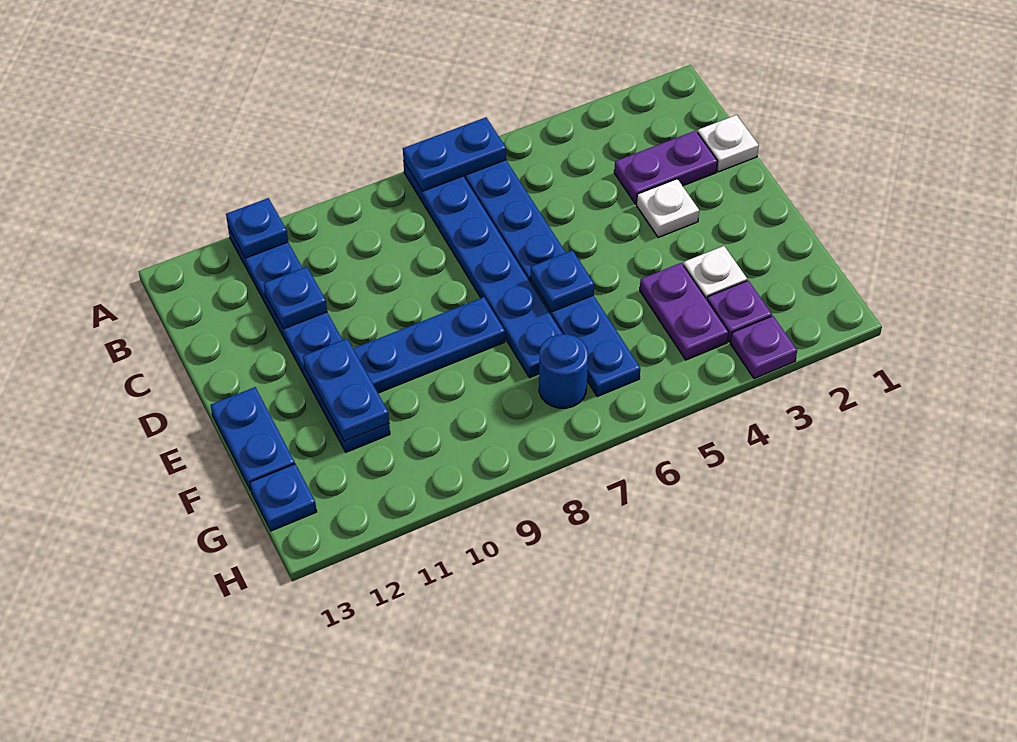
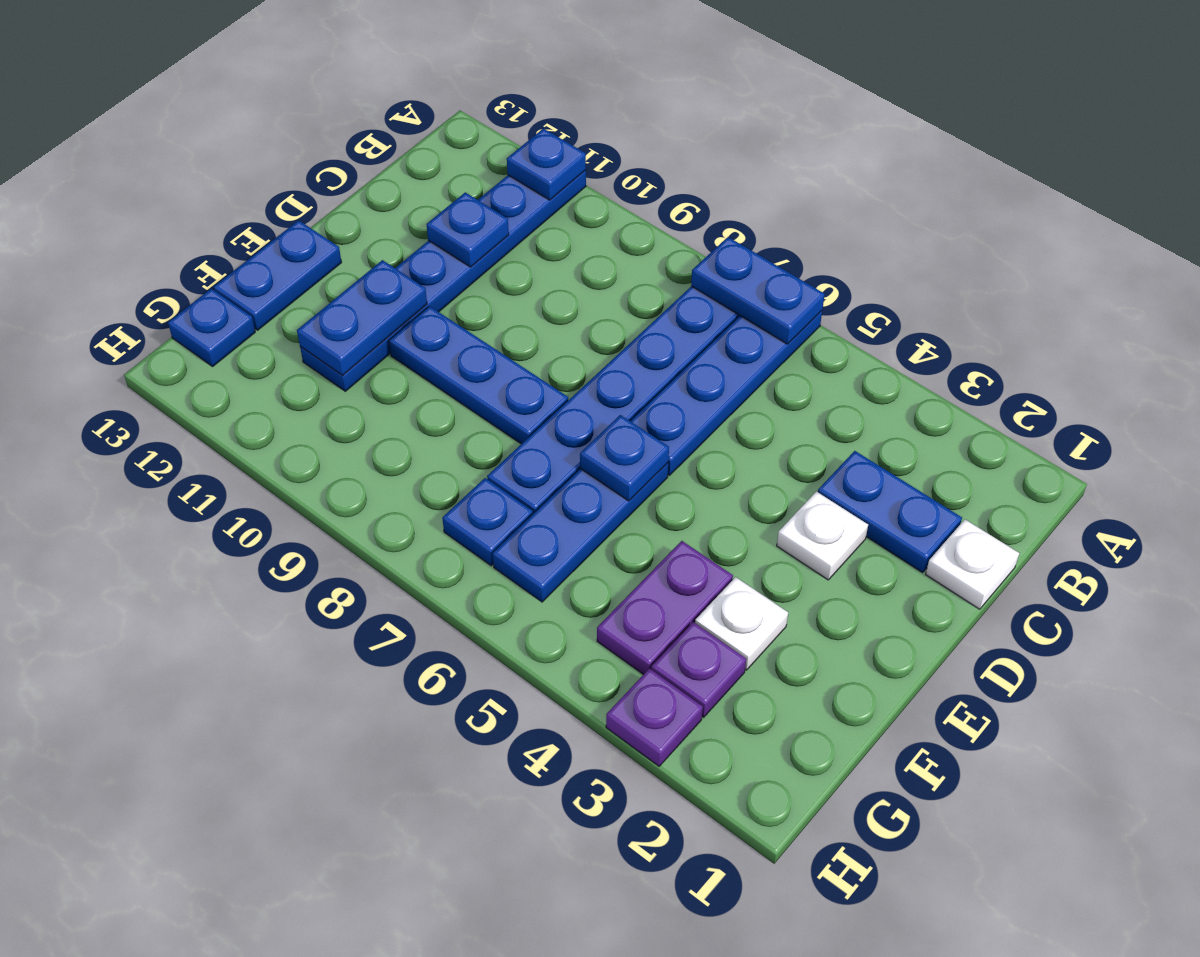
purple plate C2:C3 level 1 -> blue plate C2:C3 level 1
blue round brick G7 level 1 -> blue plate G7 level 1

